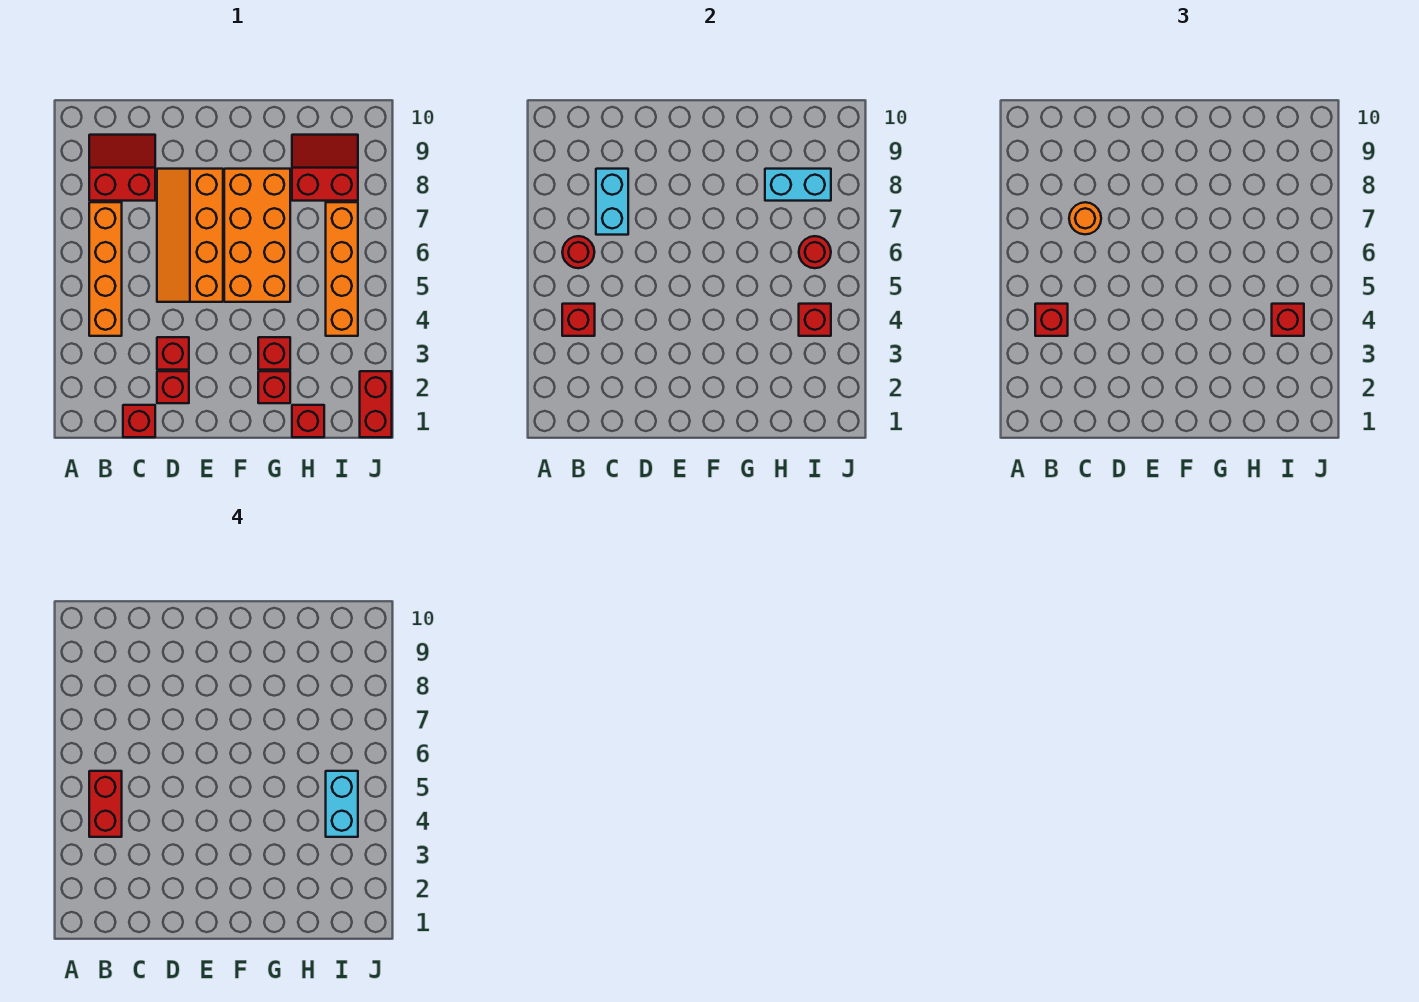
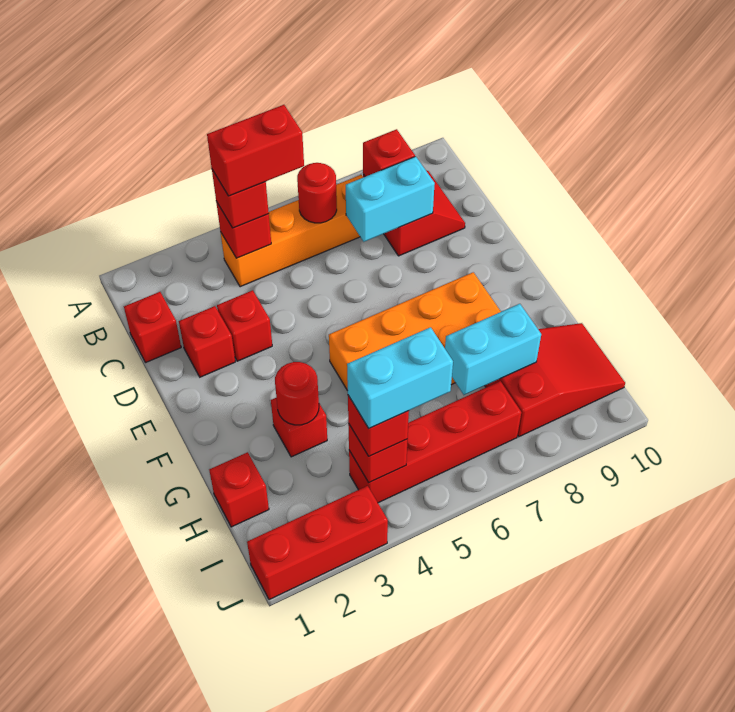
orange round brick C7 level 3 -> none
orange slope D5:E8 level 1 top E -> none
red brick G2 level 1 -> red brick B8 level 2
red slope H8:I9 level 1 top 8 -> red slope H8:I10 level 1 top 8
cyan brick H8:I8 level 2 -> cyan brick H7:H8 level 2
orange brick I4:I7 level 1 -> red brick I4:I7 level 1
red round brick I6 level 2 -> red round brick G3 level 2
red brick J1:J2 level 1 -> red brick J1:J3 level 1

